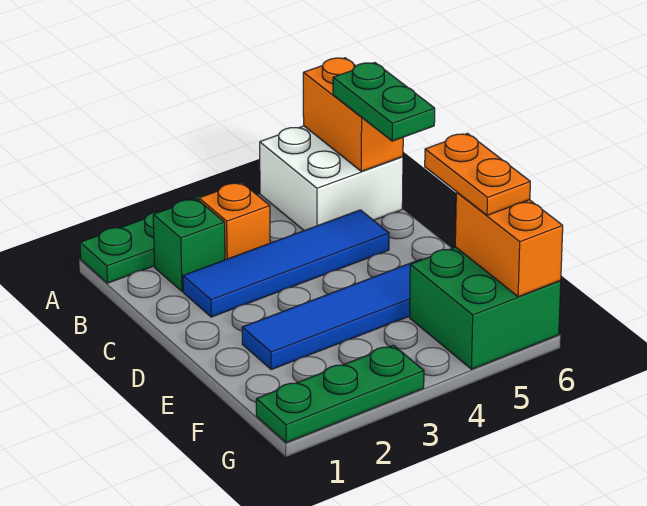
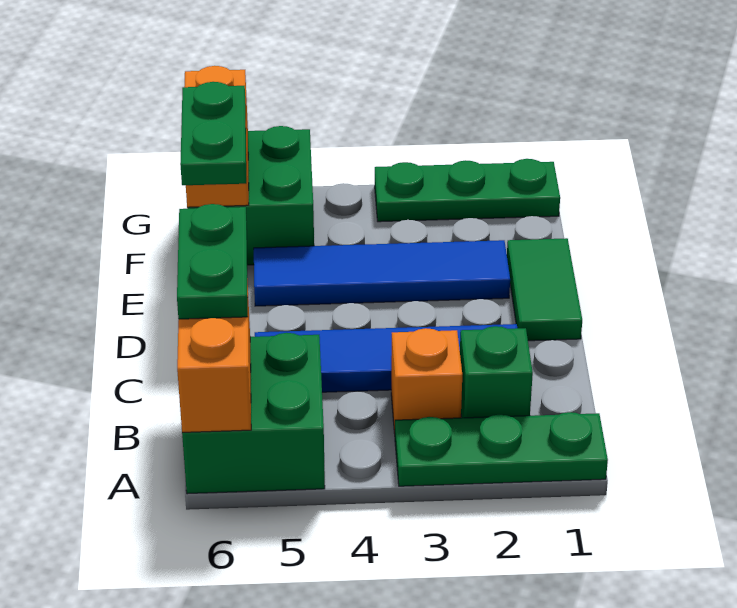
white brick A5:B6 level 1 -> green brick A5:B6 level 1
none -> green tile D1:E1 level 1
orange plate E6:F6 level 3 -> green plate E6:F6 level 3

